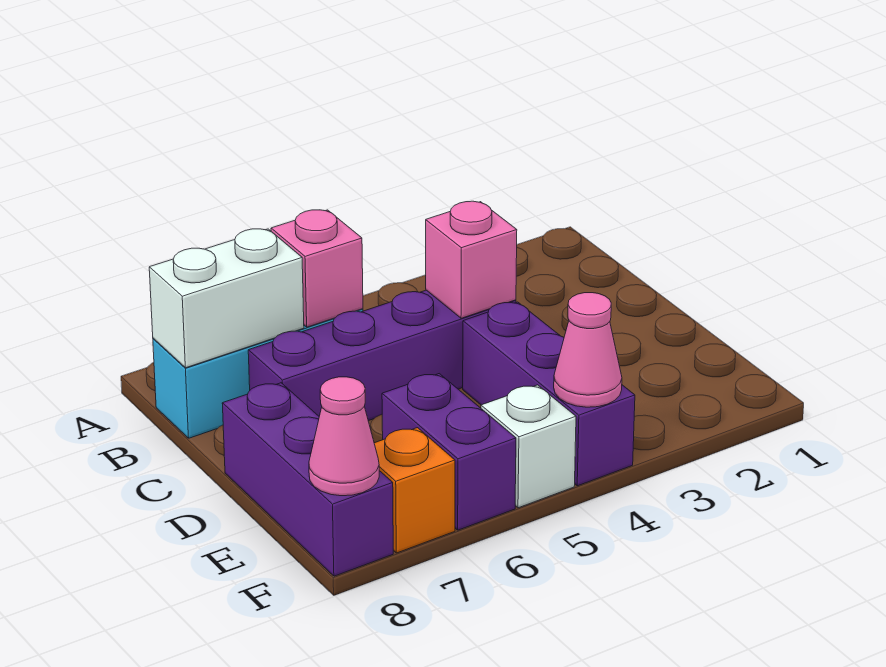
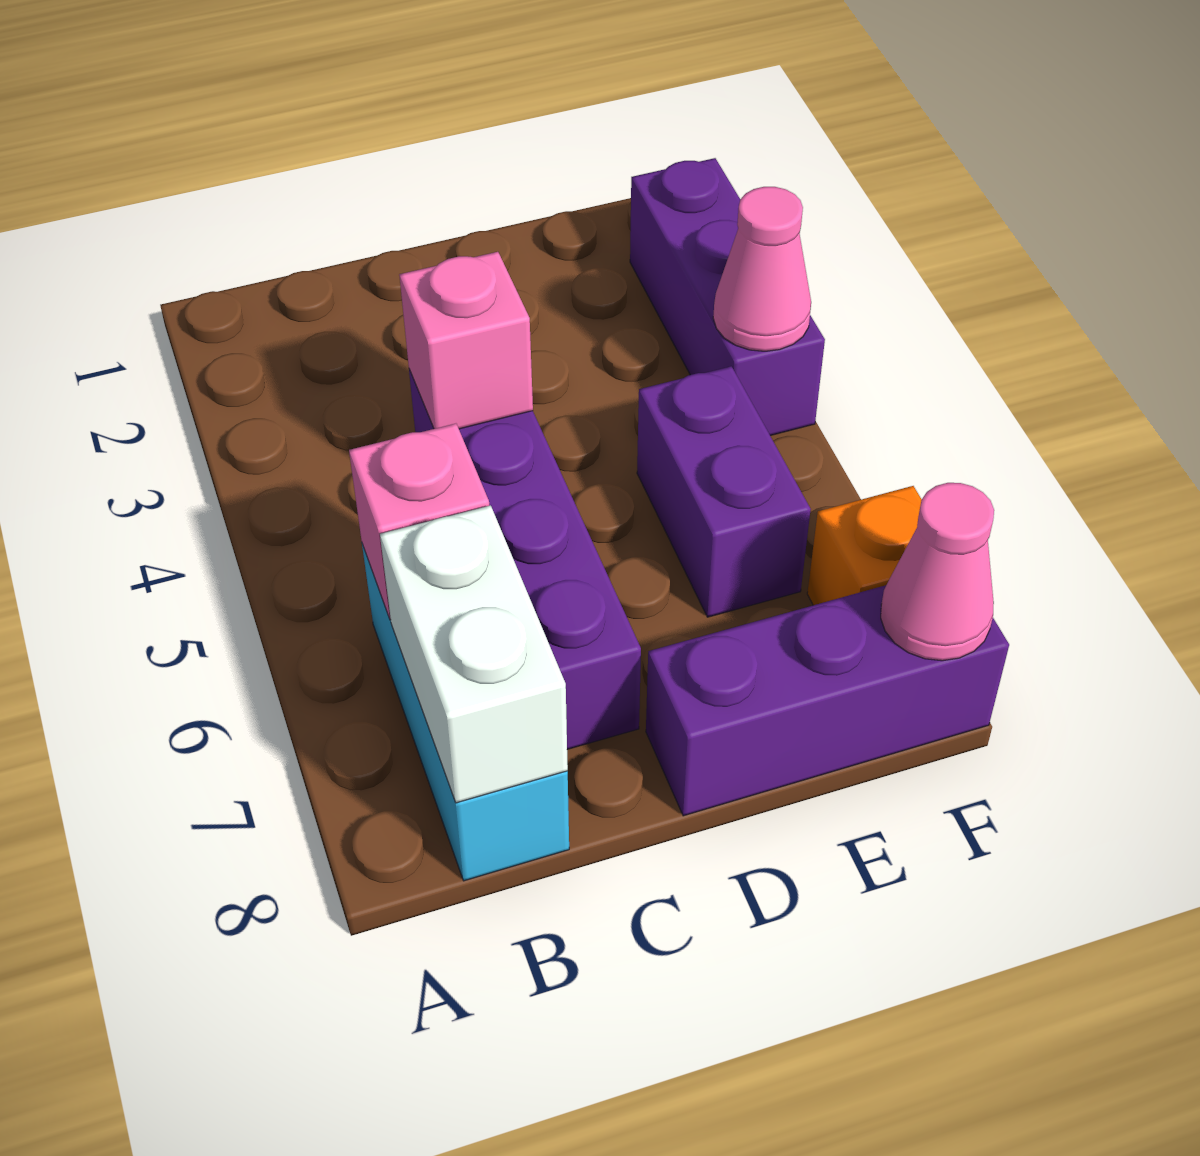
purple brick D4:F4 level 1 -> purple brick F2:F4 level 1
purple brick E6:F6 level 1 -> purple brick E5:E6 level 1
white brick F5 level 1 -> none

